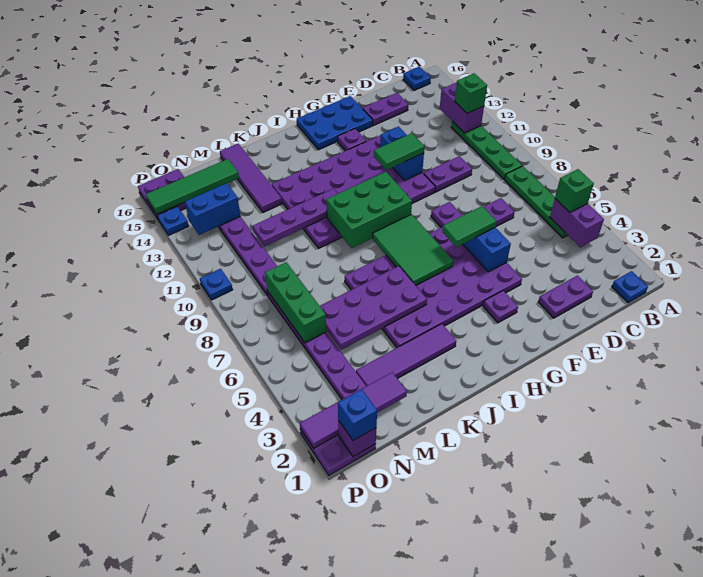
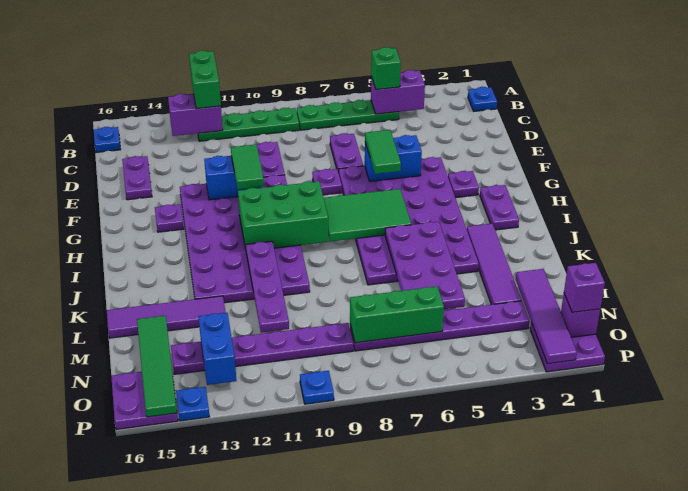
green brick B12 level 3 -> green brick A12:B12 level 3
purple plate D2:E2 level 1 -> purple plate H2:I2 level 1
blue plate F15:H16 level 1 -> none
green brick H9:J10 level 2 -> green brick H9:I11 level 2
blue brick O1 level 3 -> purple brick O1 level 3

